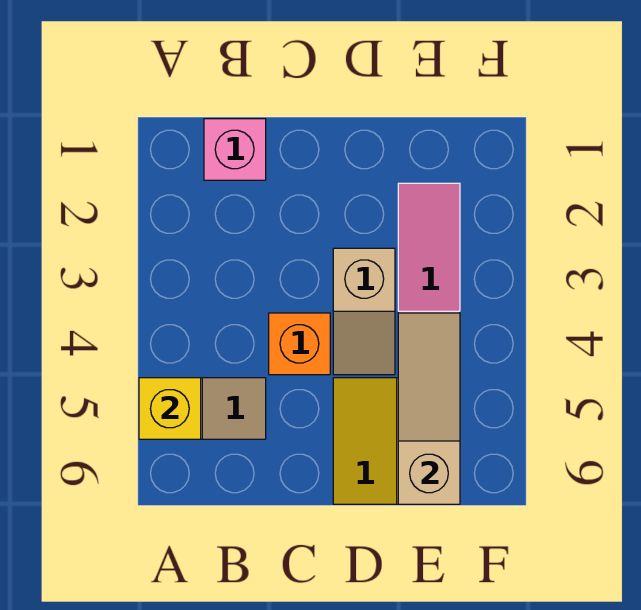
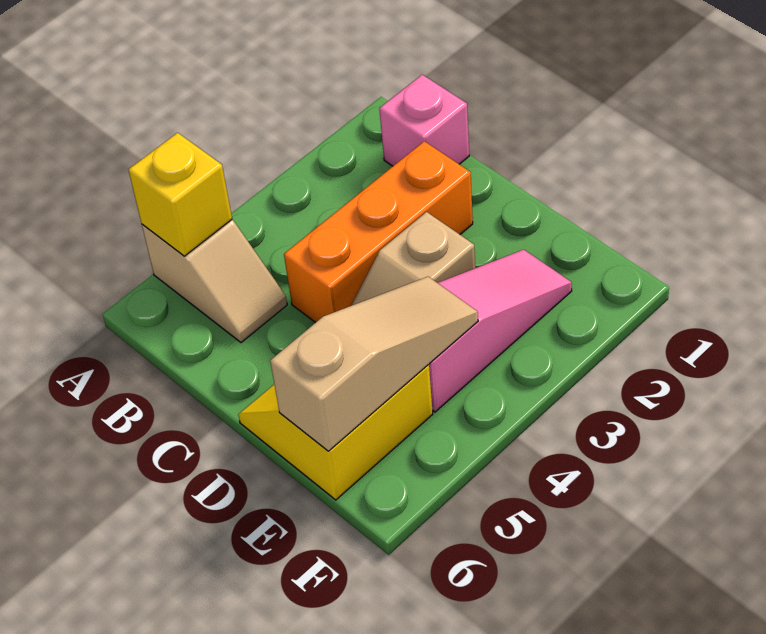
orange brick C4 level 1 -> orange brick C2:C4 level 1

